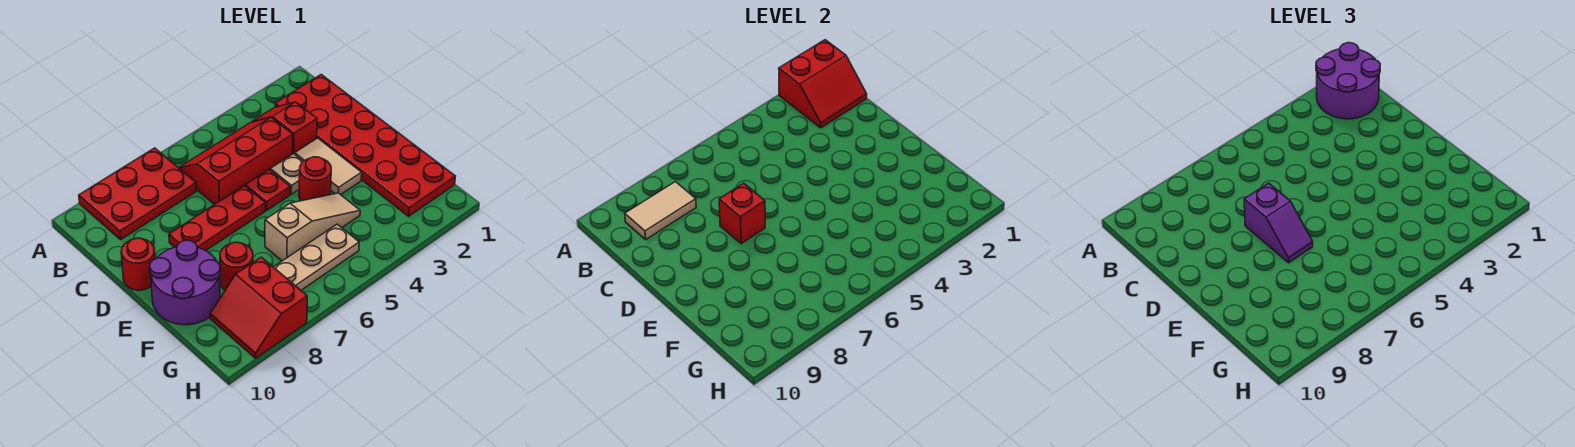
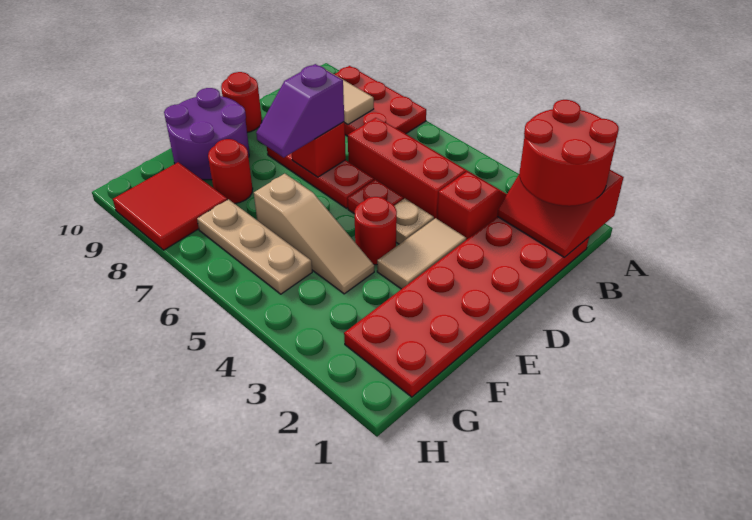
purple round brick A1:B2 level 3 -> red round brick A1:B2 level 3
red slope G8:H9 level 1 top 8 -> red tile G8:H9 level 1

